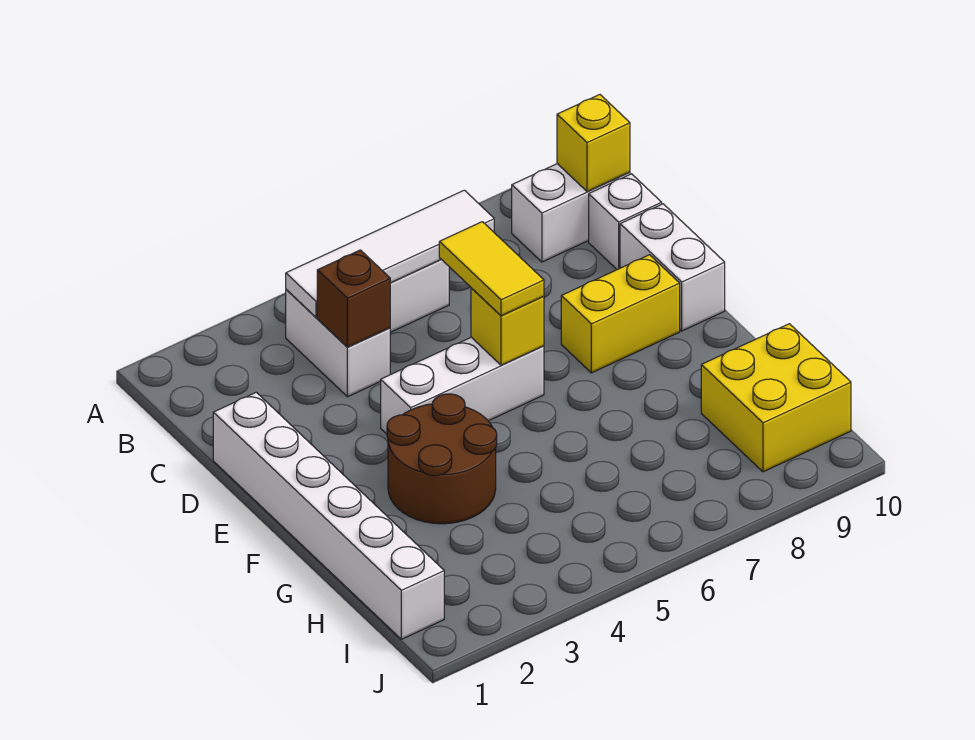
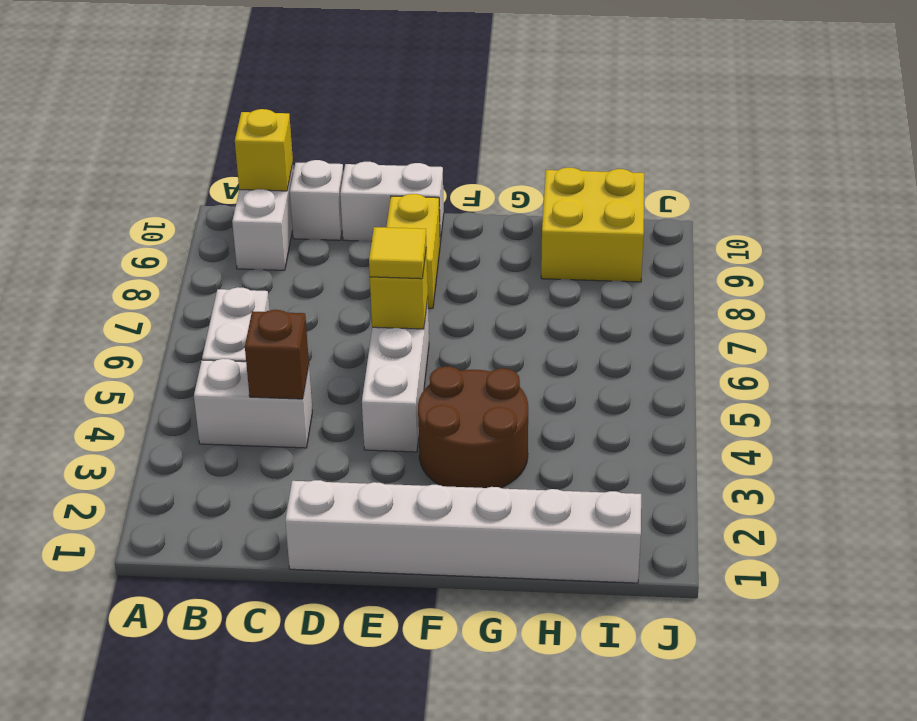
white tile B4:B7 level 2 -> none
yellow tile D6:E6 level 3 -> yellow tile E6 level 3

